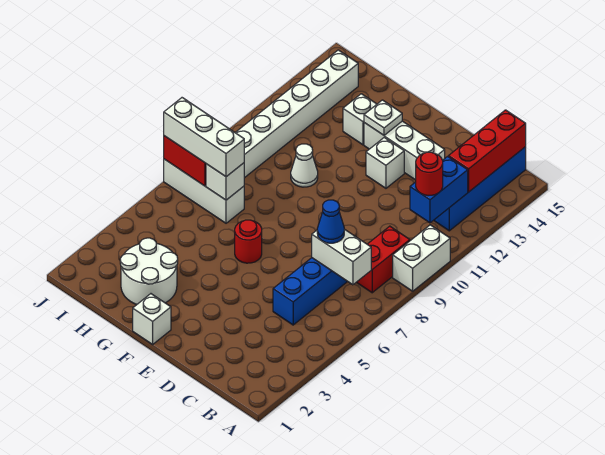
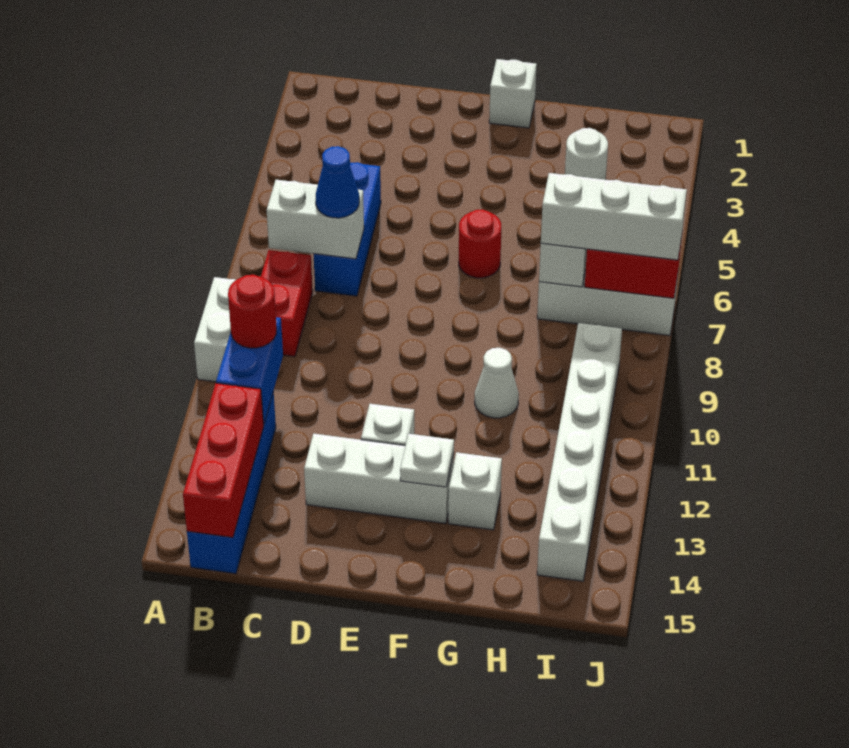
white round brick G2:H3 level 1 -> white round brick H3 level 1

